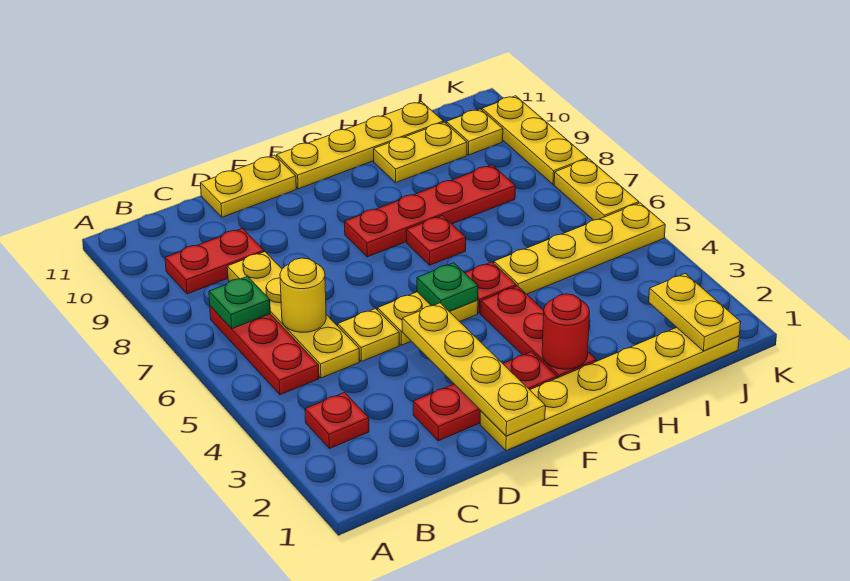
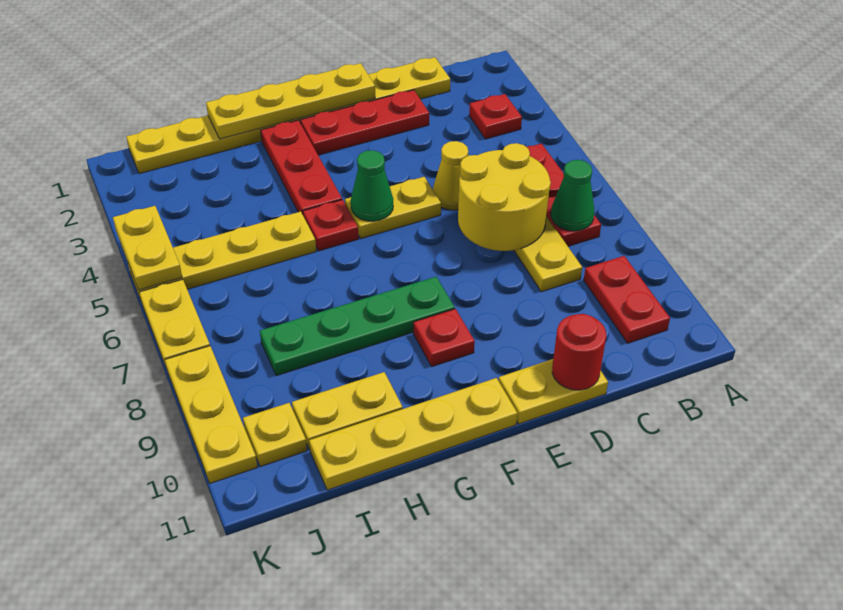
green plate B7 level 2 -> green cone B7 level 2
red plate B9:C9 level 1 -> red plate B9:B10 level 1
yellow round brick C6 level 2 -> yellow round brick C6:D7 level 2
yellow plate D5 level 1 -> yellow cone D5 level 1
yellow plate E1:J1 level 1 -> yellow plate C1:J1 level 1
yellow plate E1:E4 level 2 -> yellow plate E1:H1 level 2
green plate F5 level 2 -> green cone F5 level 2
red plate F8:I8 level 1 -> green plate F8:I8 level 1
red round brick G2 level 2 -> red round brick D11 level 2
red plate G7 level 1 -> red plate F9 level 1
yellow plate J1:J2 level 2 -> yellow plate K4:K5 level 2

